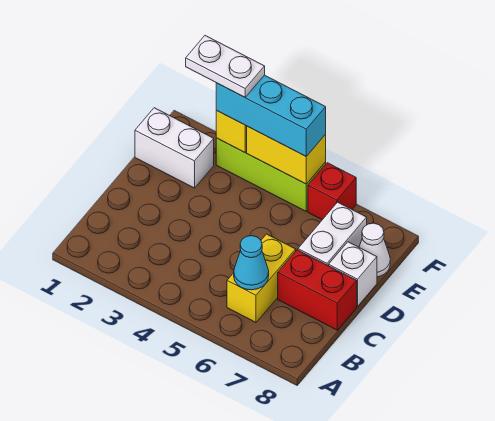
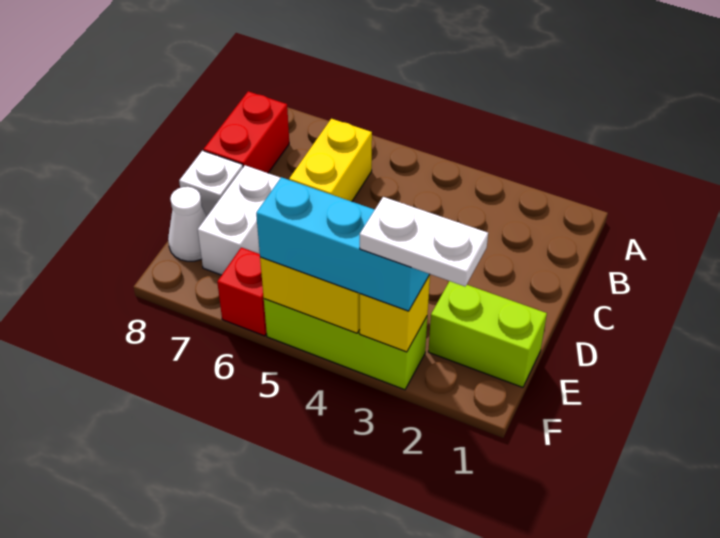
cyan cone B6 level 2 -> none
red brick C7:C8 level 1 -> red brick B8:C8 level 1
white brick E1:E2 level 1 -> lime brick E1:E2 level 1

